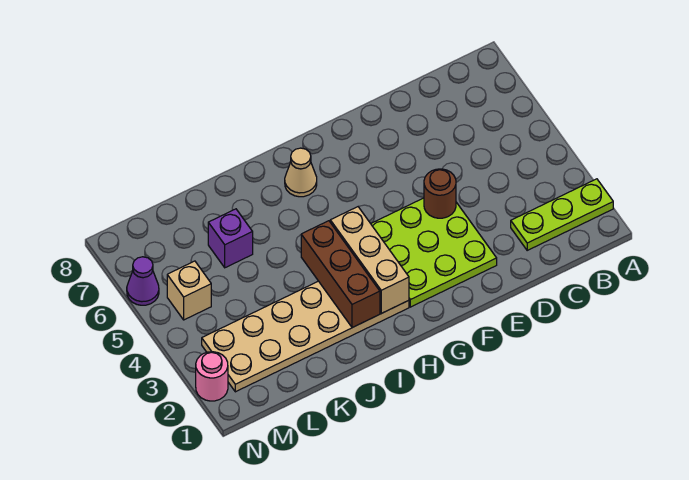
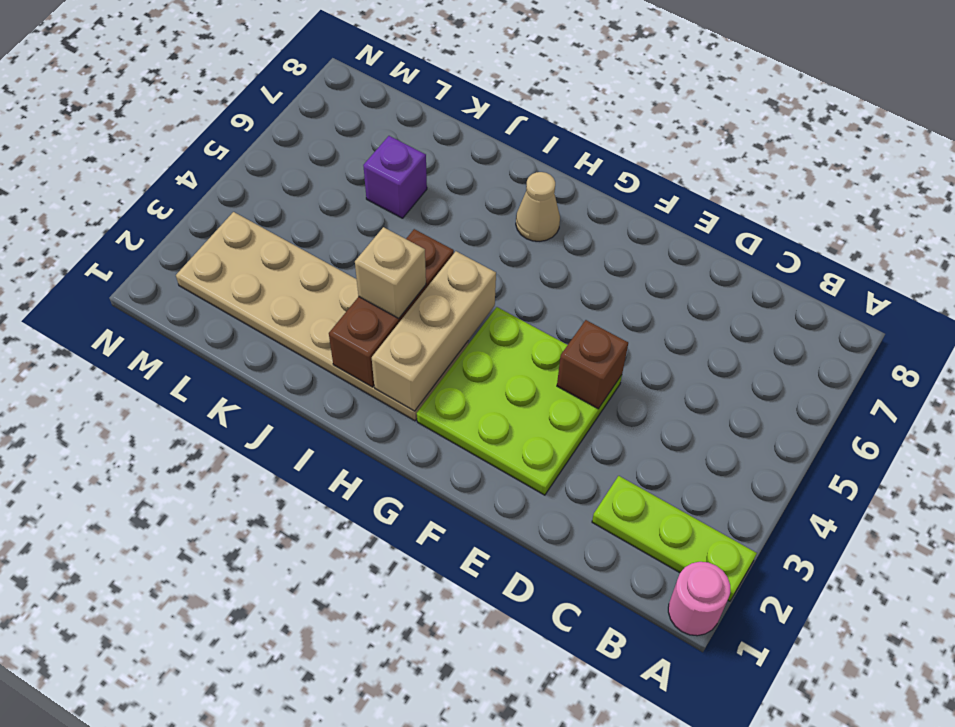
brown round brick E4 level 2 -> brown brick E4 level 2
tan brick M5 level 1 -> tan brick I3 level 3
pink round brick N2 level 1 -> pink round brick A1 level 1
purple cone N6 level 1 -> none

